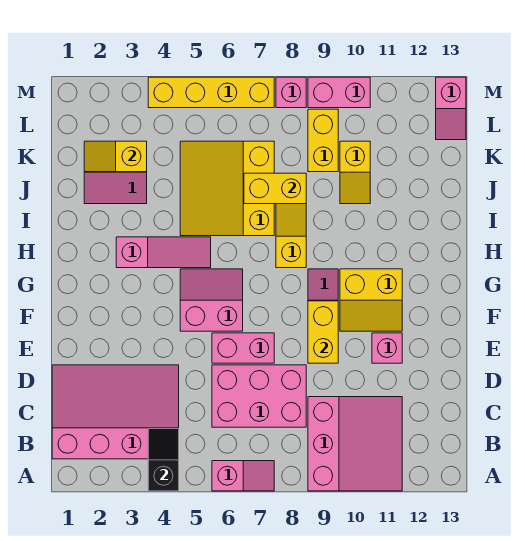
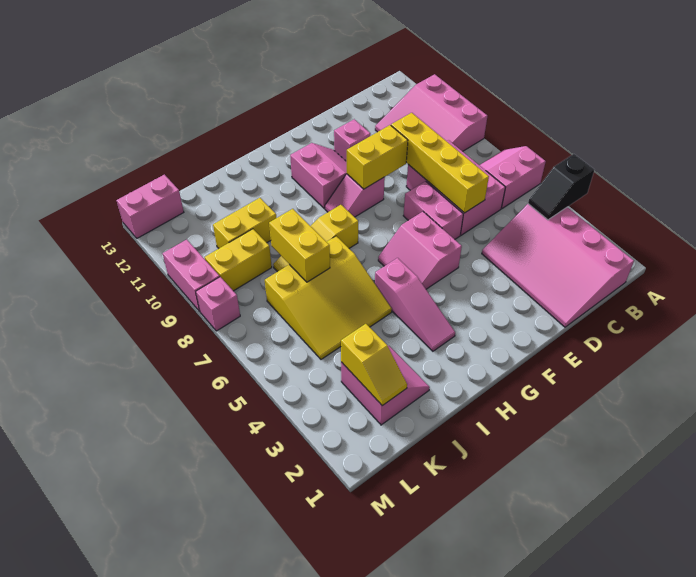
pink slope A6:A7 level 1 top 6 -> pink slope A6:B7 level 1 top 6
pink slope A9:C11 level 1 top 9 -> pink slope A9:C11 level 1 top A
yellow slope F10:G11 level 1 top G -> pink slope F10:G11 level 1 top G
pink slope H3:H5 level 1 top 3 -> pink slope H3:H5 level 1 top 5
yellow slope J10:K10 level 1 top K -> yellow brick J10:K10 level 1
pink slope L13:M13 level 1 top M -> pink brick L13:M13 level 1
yellow brick M4:M7 level 1 -> yellow brick D6:D9 level 2

